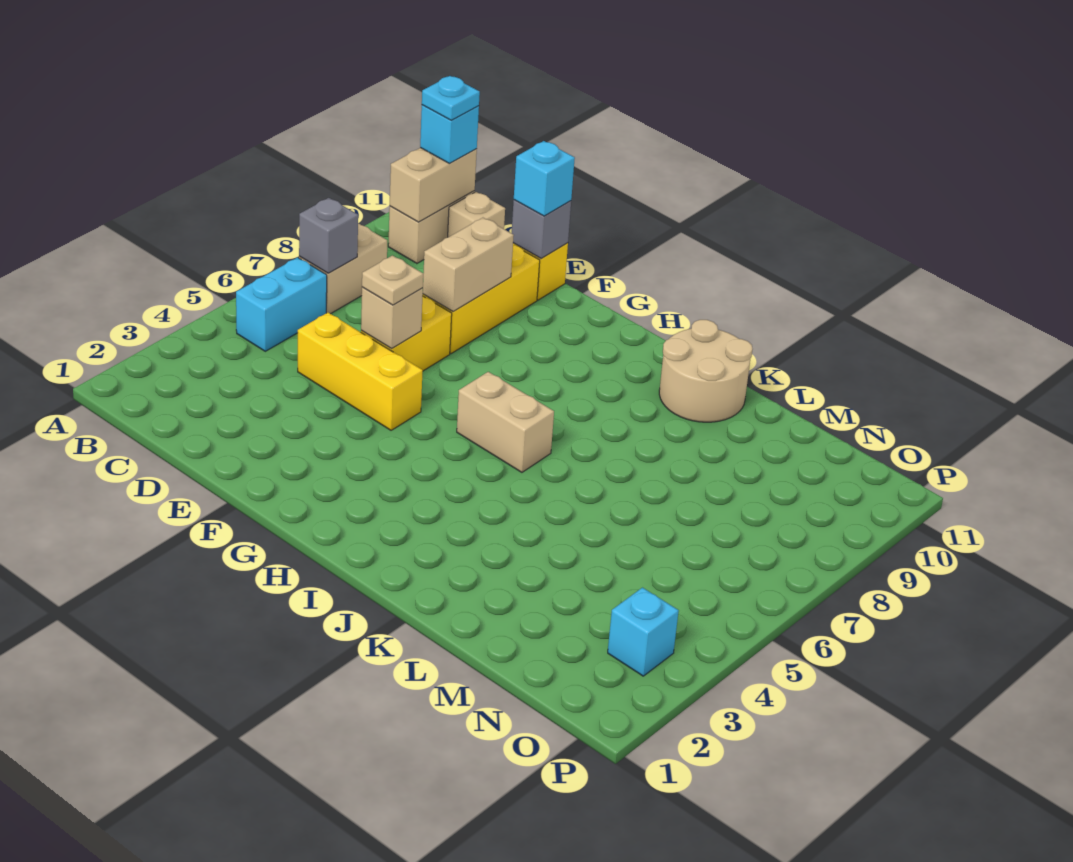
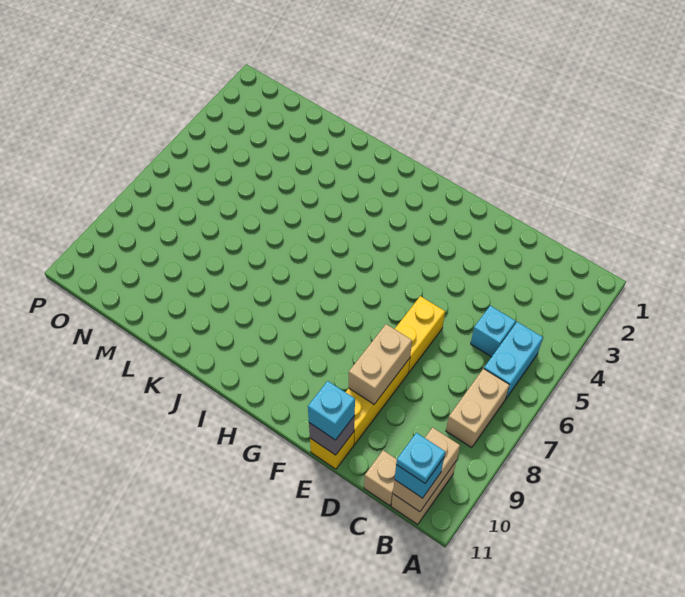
grey brick B7 level 2 -> none
yellow brick D5:F5 level 1 -> none
tan brick E6 level 2 -> none
tan plate E6 level 3 -> none
tan brick H6:I6 level 1 -> none
tan round brick J10:K11 level 1 -> none
cyan brick O3 level 1 -> cyan brick C5 level 1

